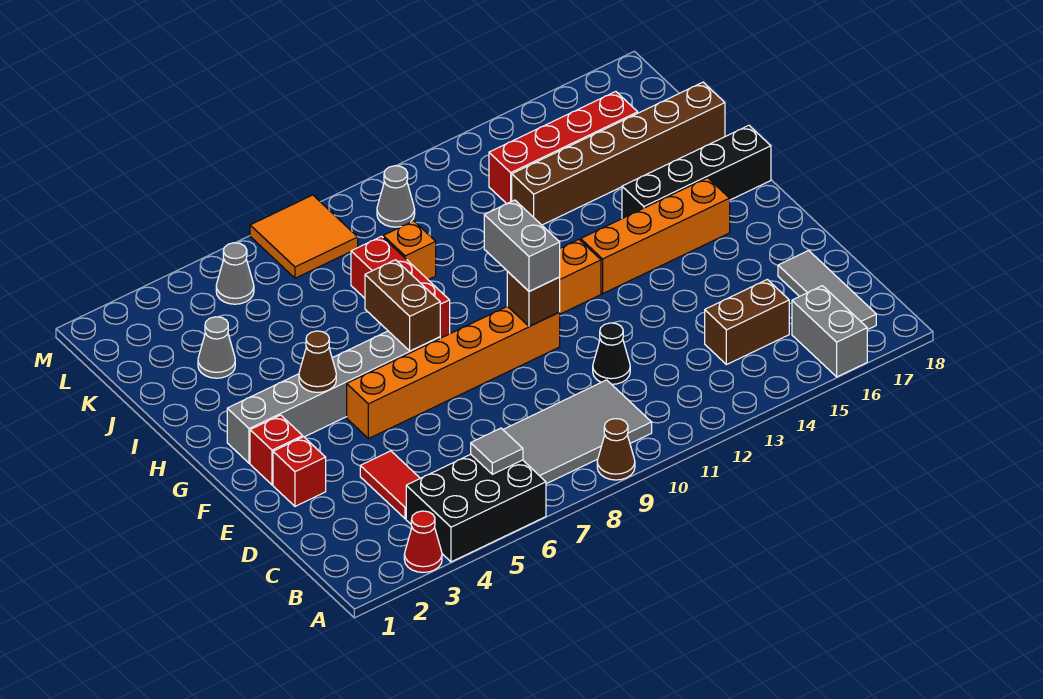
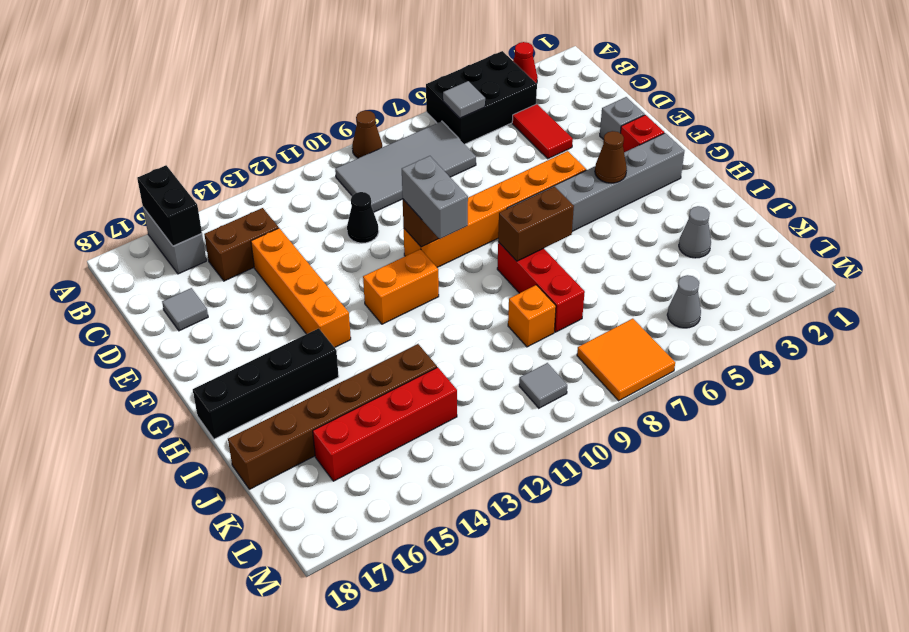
none -> black brick A16:B16 level 2
grey tile B17:D17 level 1 -> grey tile D17 level 1
red brick E2 level 1 -> grey brick E2 level 1
brown brick G7:H7 level 2 -> brown brick H7:H8 level 2
orange brick G13:G16 level 1 -> orange brick D14:G14 level 1
grey cone L10 level 1 -> grey tile L10 level 1

